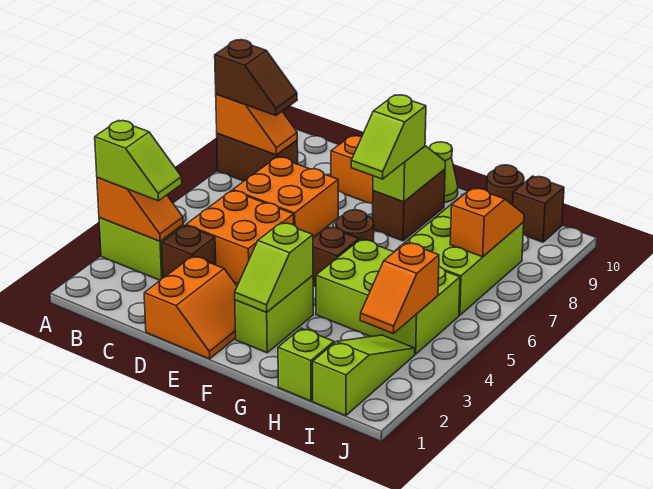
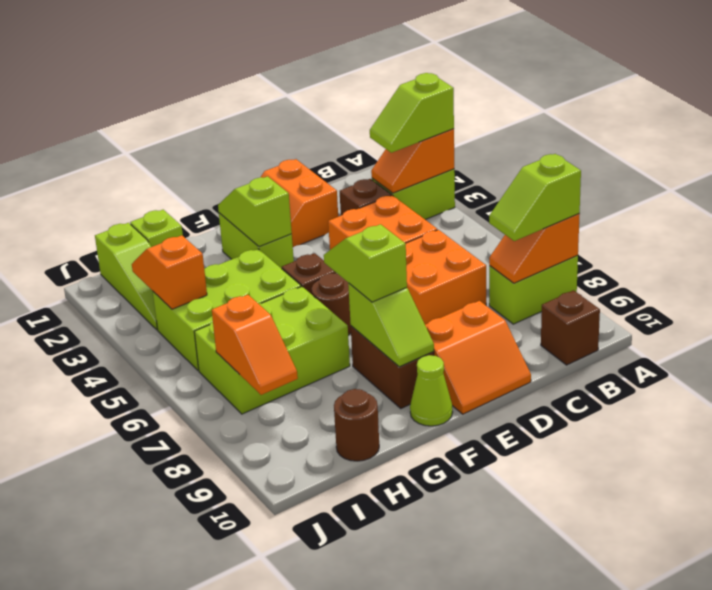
brown brick A8:B8 level 1 -> lime brick A8:B8 level 1
brown slope A8:B8 level 3 top A -> lime slope A8:B8 level 3 top A
lime brick H6:I8 level 1 -> lime brick G6:I7 level 1
brown brick I10 level 1 -> brown brick B10 level 1

